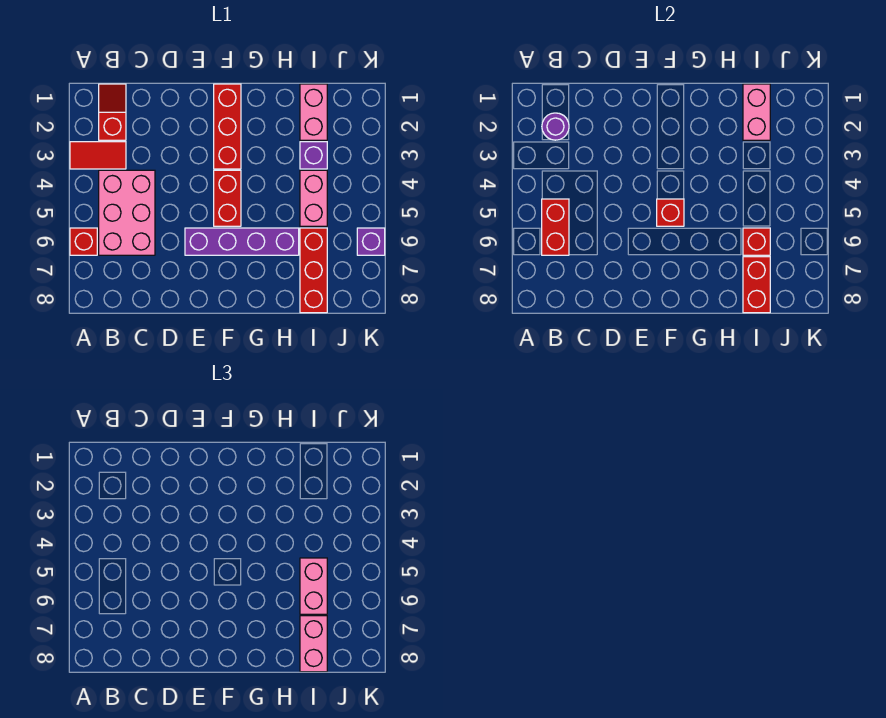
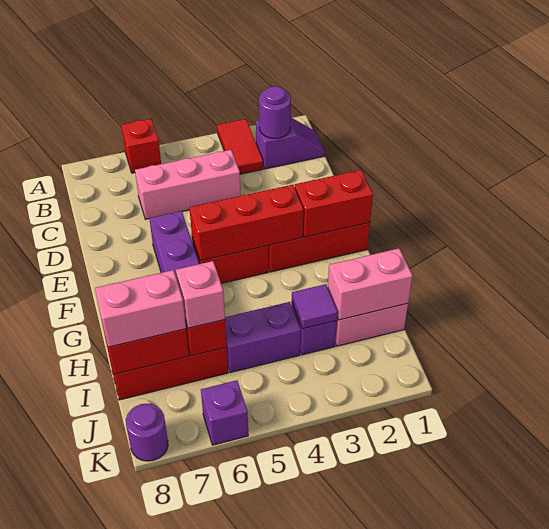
red slope B1:B2 level 1 top 2 -> purple slope B1:B2 level 1 top 2
pink brick B4:C6 level 1 -> pink brick C4:C6 level 1
red brick B5:B6 level 2 -> red brick F1:F2 level 2
red brick F5 level 2 -> red brick F3:F5 level 2
none -> purple tile I3 level 2
pink brick I4:I5 level 1 -> purple brick I4:I5 level 1
pink brick I5:I6 level 3 -> pink brick I6 level 3
none -> purple round brick K8 level 1

